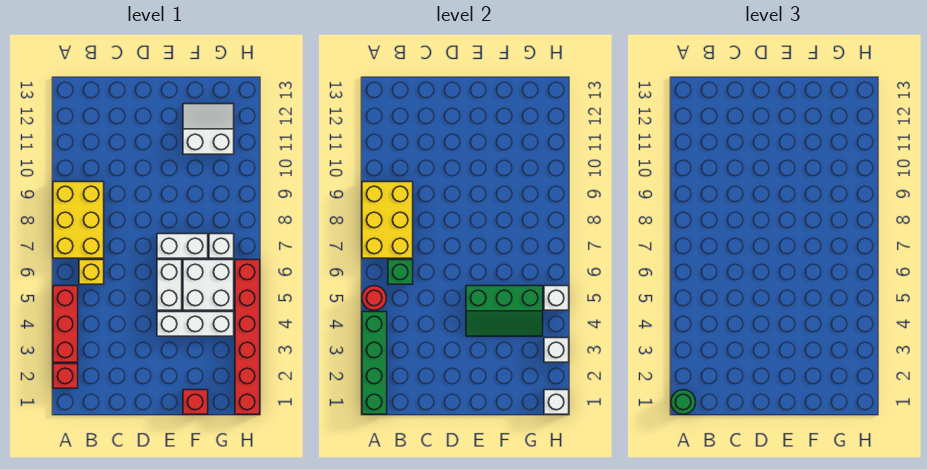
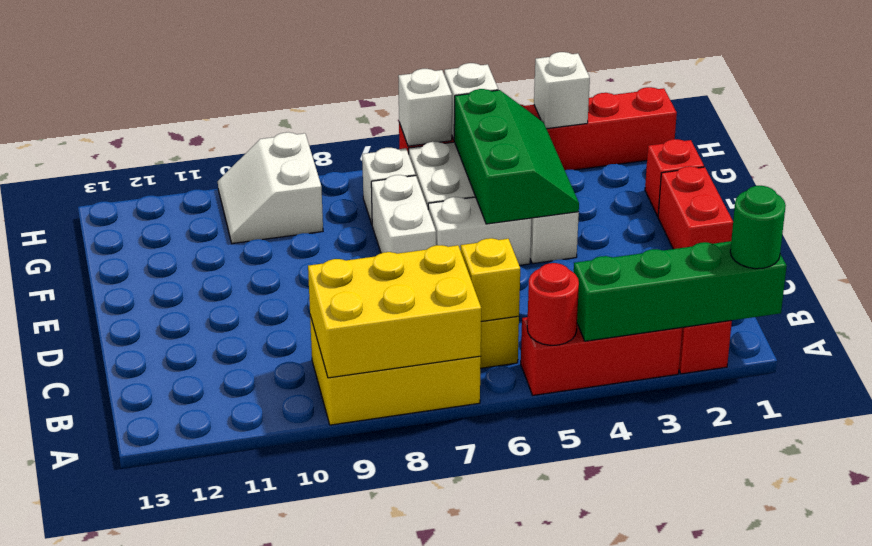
green brick B6 level 2 -> yellow brick B6 level 2
none -> red brick D1:E1 level 1
white slope F11:G12 level 1 top 11 -> white slope G9:H10 level 1 top 9
white brick H1 level 2 -> white brick H6 level 2

